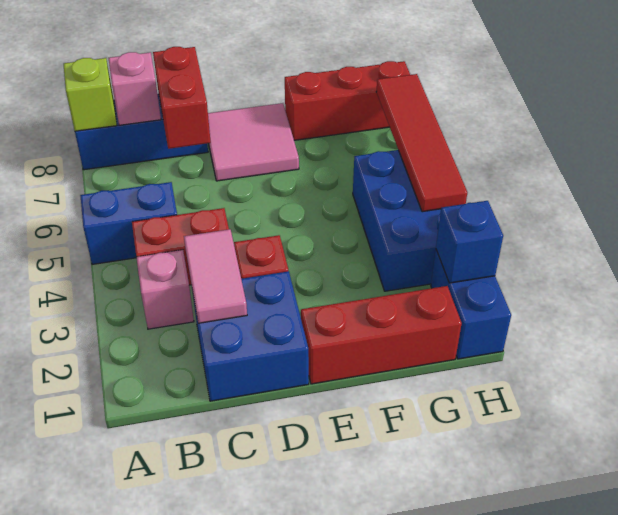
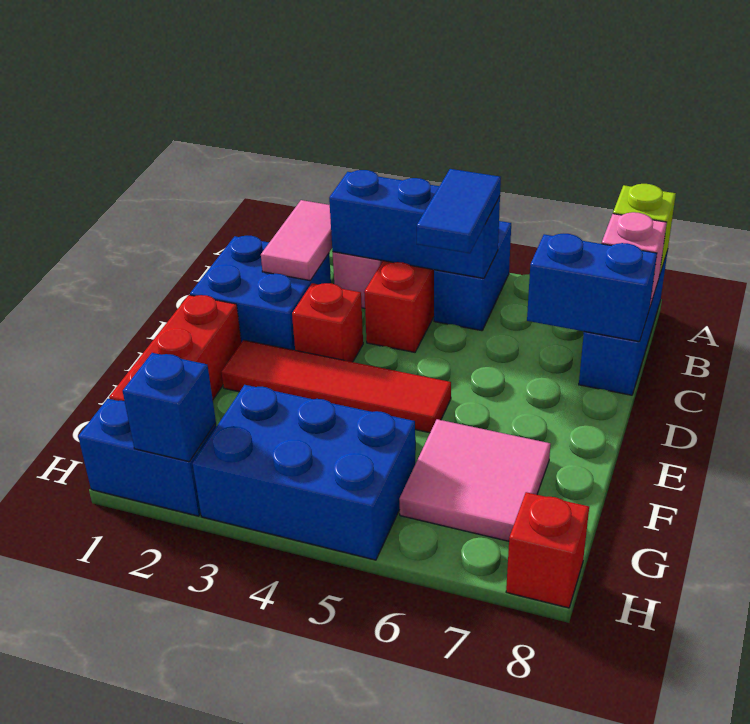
none -> blue brick B3:B5 level 2
none -> blue tile B5:C5 level 3
pink tile C2:C3 level 2 -> pink tile B2:C2 level 2
red brick C7:C8 level 2 -> blue brick C7:C8 level 2
pink tile D7:E8 level 1 -> pink tile F6:G7 level 1
red brick F8:H8 level 1 -> red brick H8 level 1
red tile H4:H7 level 2 -> red tile E2:E5 level 1

